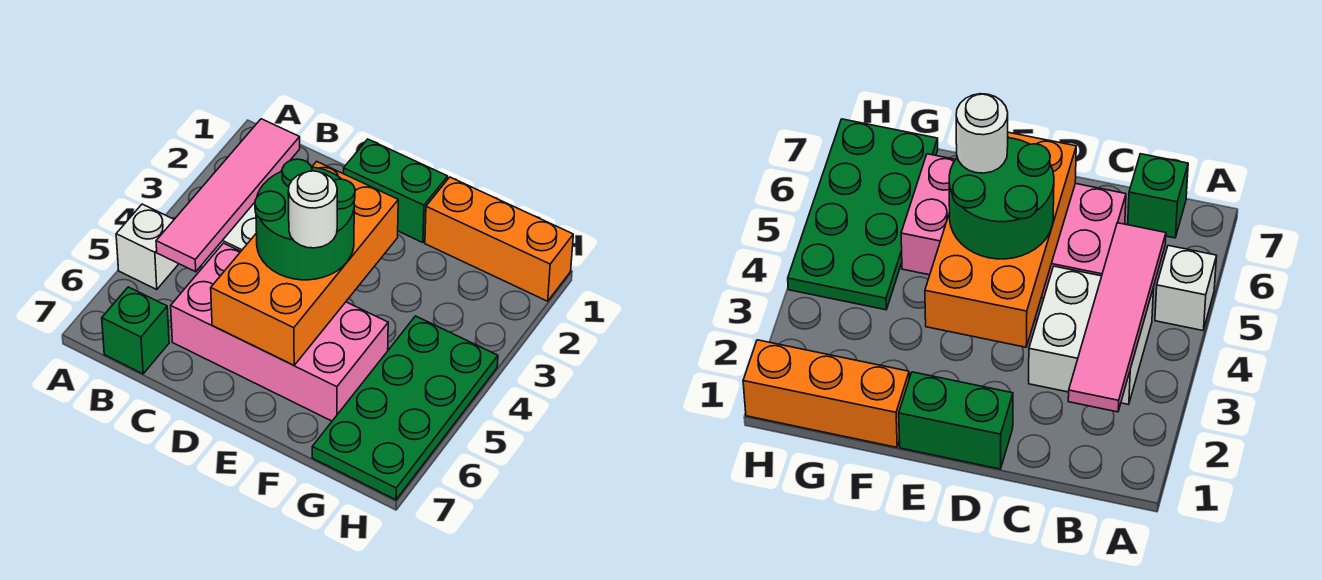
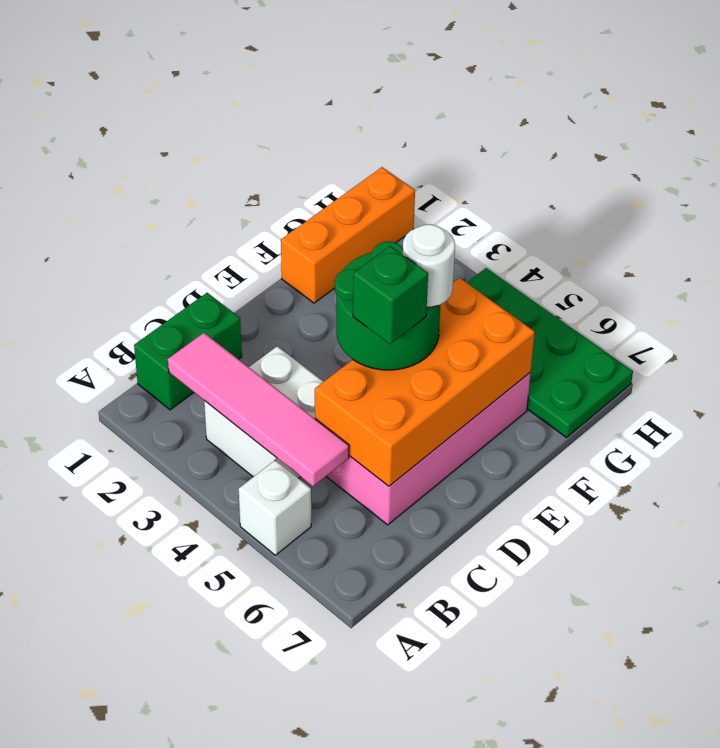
green brick B7 level 1 -> green brick D5 level 4
green brick D1:E1 level 1 -> green brick B1:C1 level 1
orange brick D3:E6 level 2 -> orange brick C5:F6 level 2

